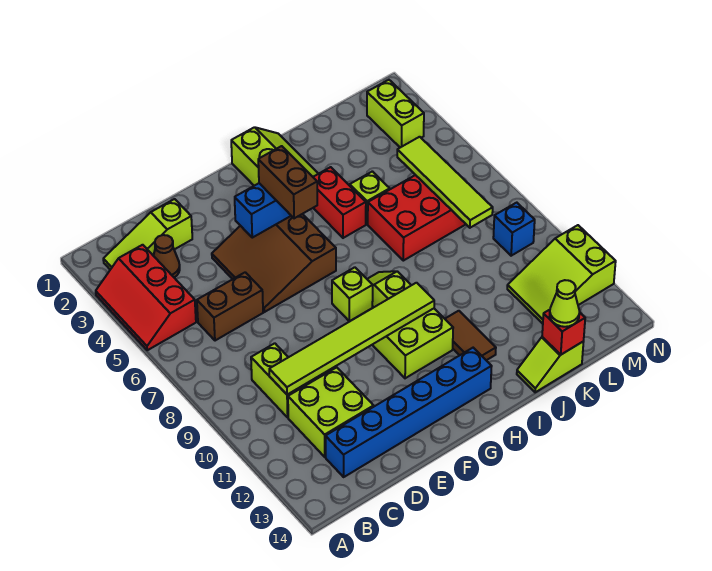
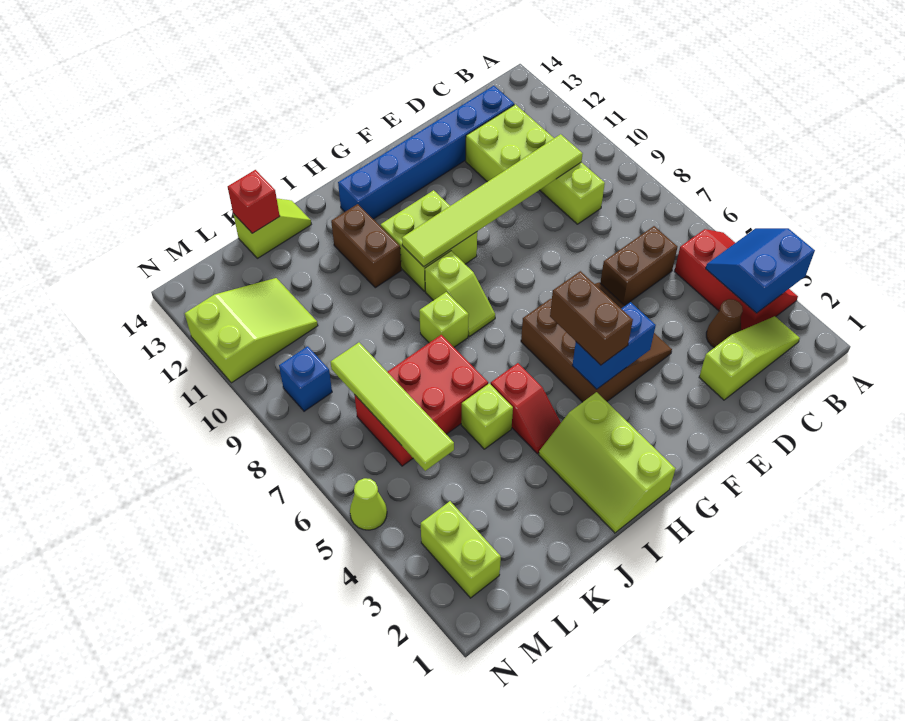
none -> blue slope A3:B4 level 2 top 3
lime brick G8 level 1 -> lime brick I8 level 1
red brick I4:I5 level 1 -> red slope I4:I5 level 1 top 5
brown tile I11:I12 level 1 -> brown brick I11:I12 level 1
lime cone K14 level 3 -> lime cone N5 level 1

